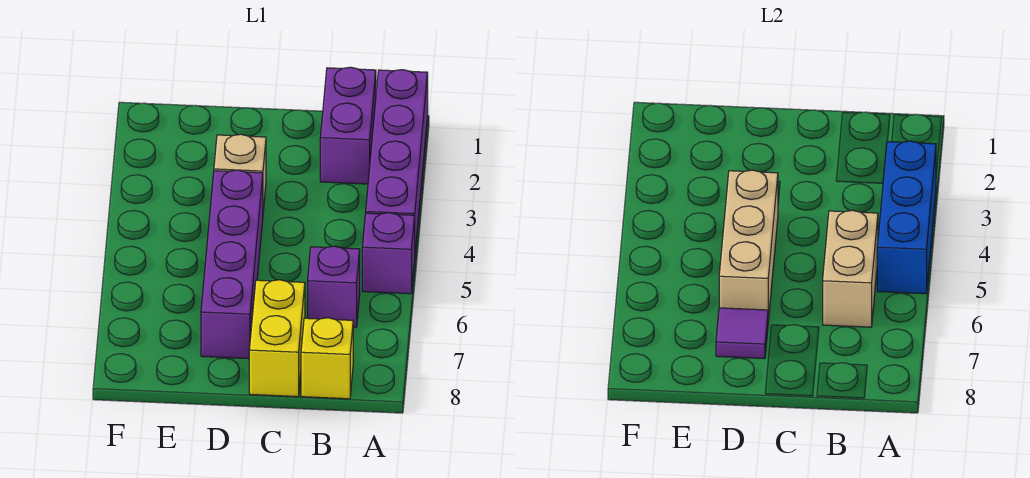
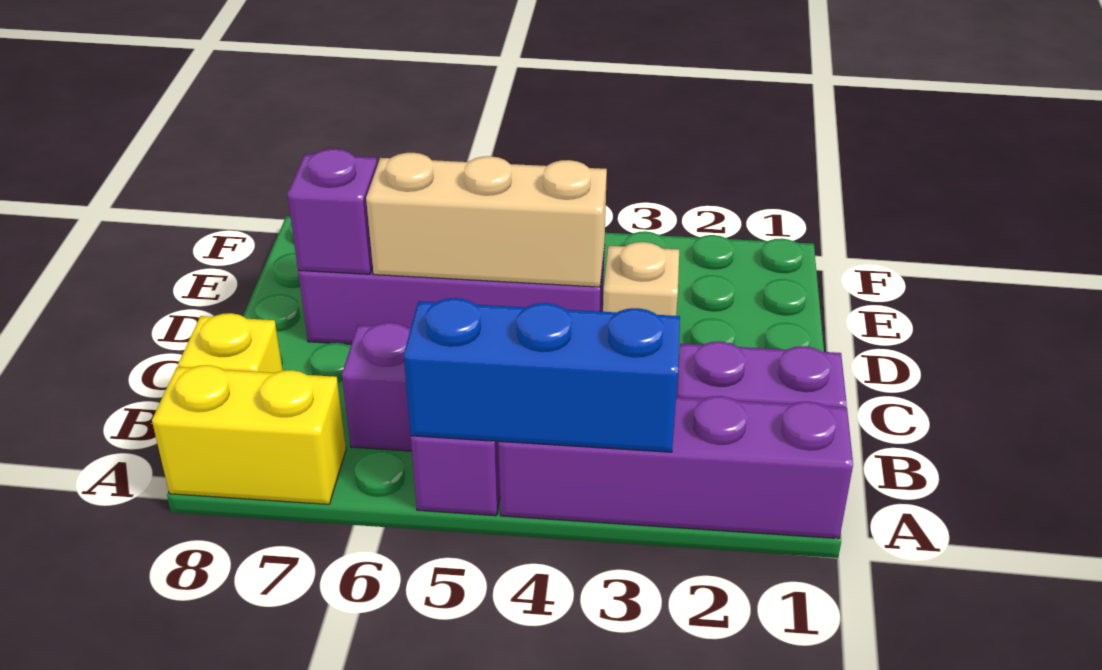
tan brick B5:B6 level 2 -> none
yellow brick C7:C8 level 1 -> yellow brick A7:A8 level 1
purple tile D7 level 2 -> purple brick D7 level 2

